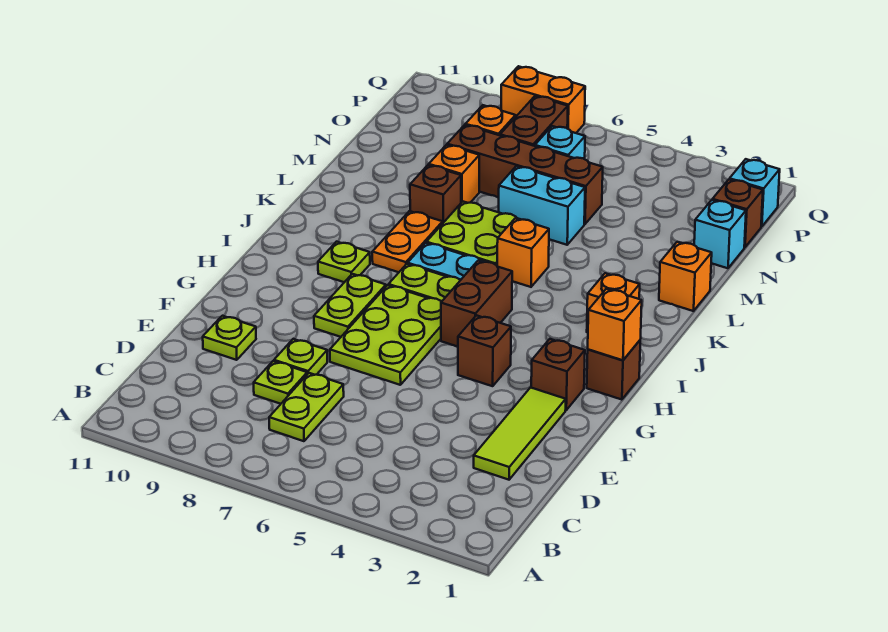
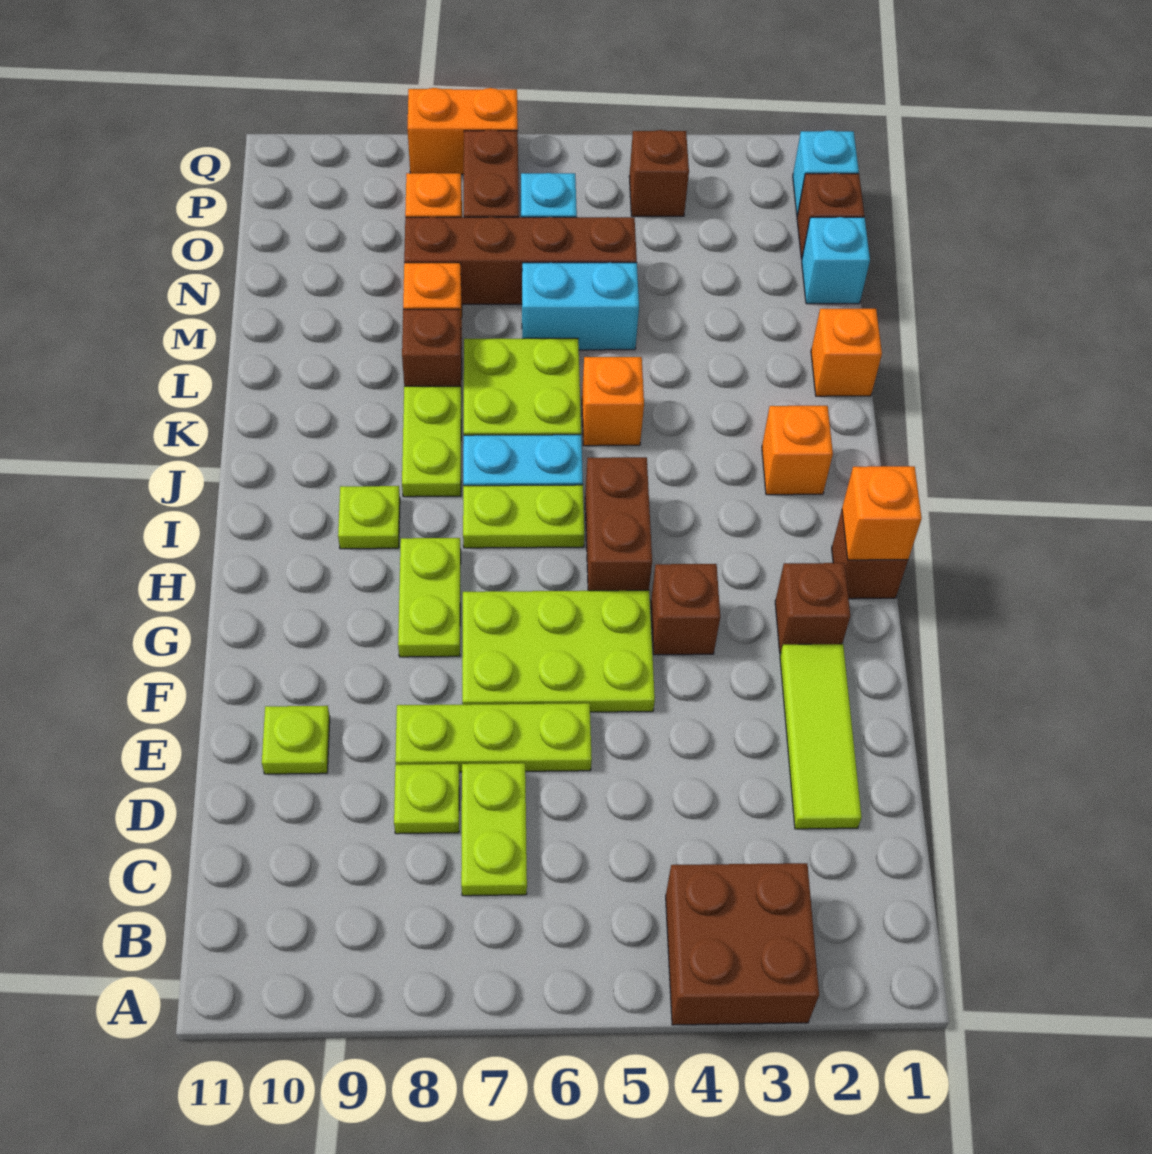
none -> brown brick A3:B4 level 1
lime plate E8 level 1 -> lime plate E6:E8 level 1
lime plate F6:H7 level 1 -> lime plate F5:G7 level 1
orange plate J8:K8 level 1 -> lime plate J8:K8 level 1
none -> brown brick P4 level 1

